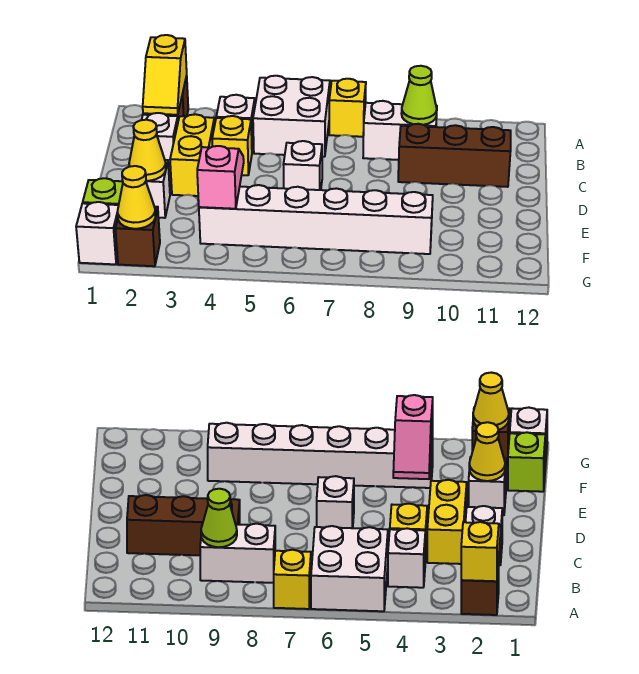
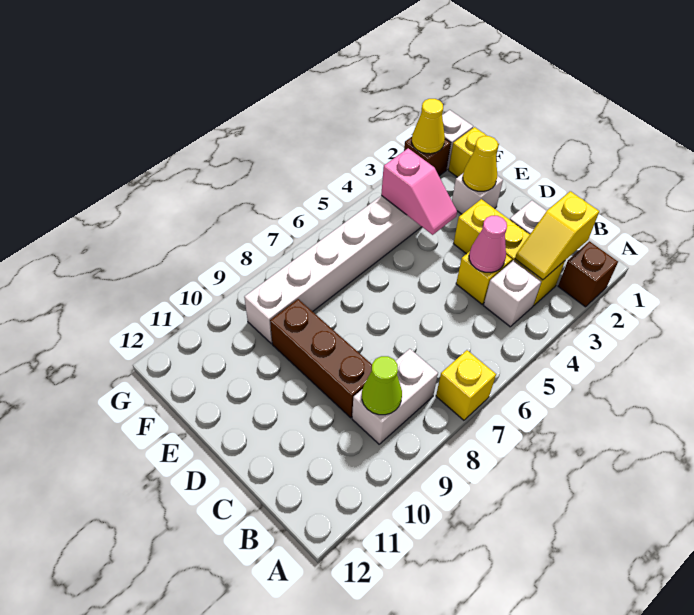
yellow slope A2:B2 level 2 top A -> yellow slope B2:B3 level 2 top 2
white brick A5:B6 level 1 -> none
yellow brick C3:D3 level 1 -> yellow brick B3:D3 level 1
none -> pink cone C4 level 2
brown brick C9:C11 level 1 -> brown brick C9:E9 level 1
white brick D6 level 1 -> none
lime brick F1 level 1 -> yellow brick F1 level 1

